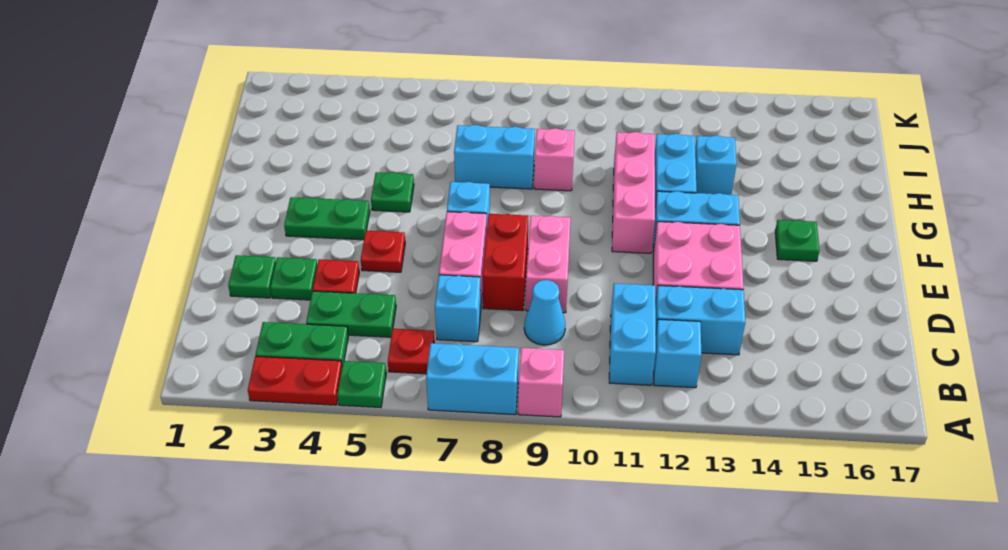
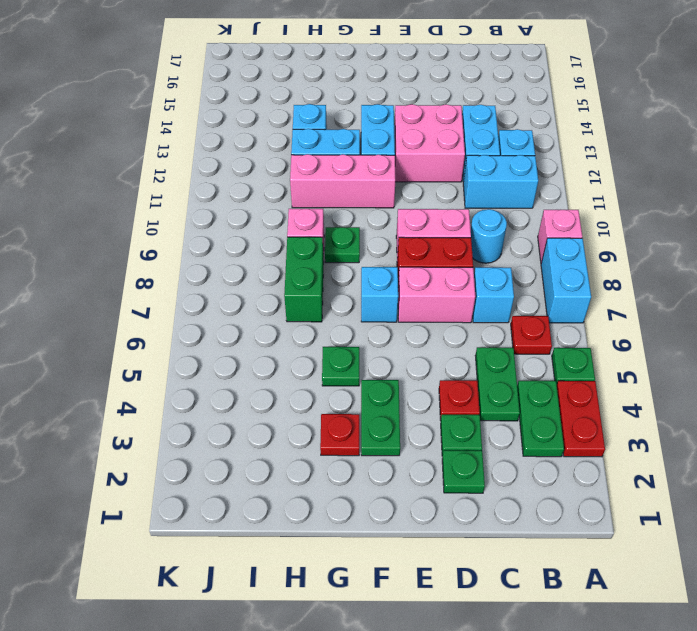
cyan cone C9 level 1 -> cyan round brick C9 level 1
red plate E5 level 1 -> red plate G3 level 1
green plate F15 level 1 -> green plate G9 level 1
cyan brick H7:H8 level 1 -> green brick H7:H8 level 1

